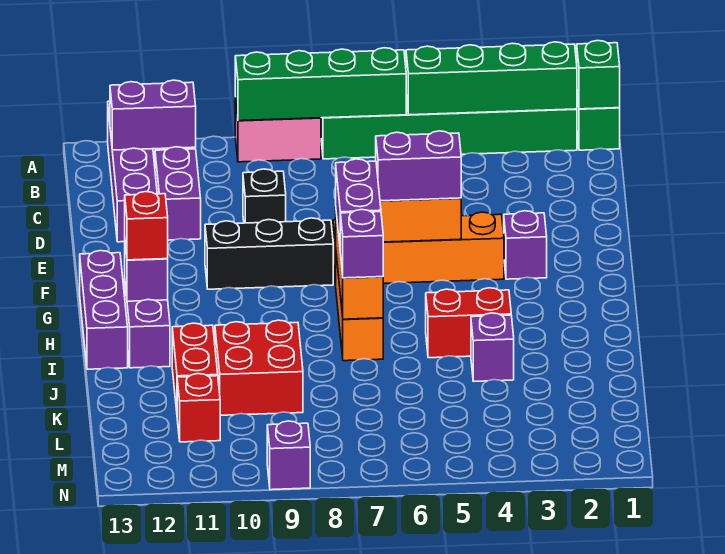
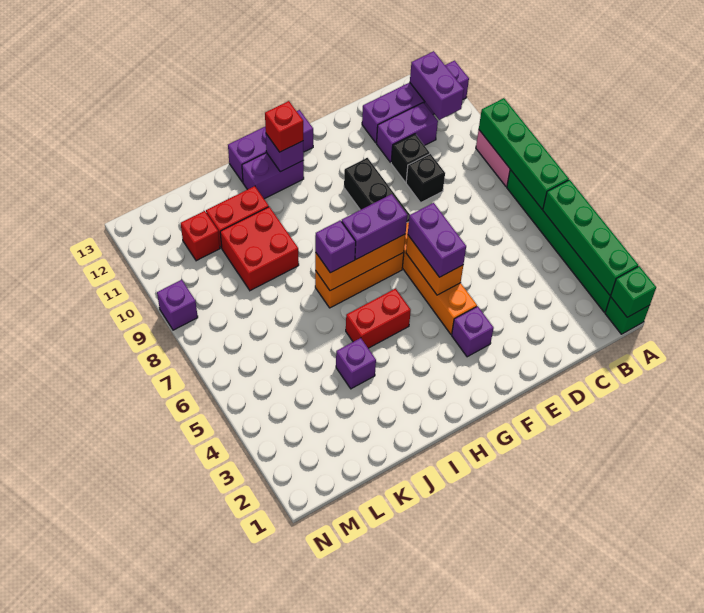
none -> black brick D10 level 1
red brick I4:I5 level 1 -> red brick H5:I5 level 1

